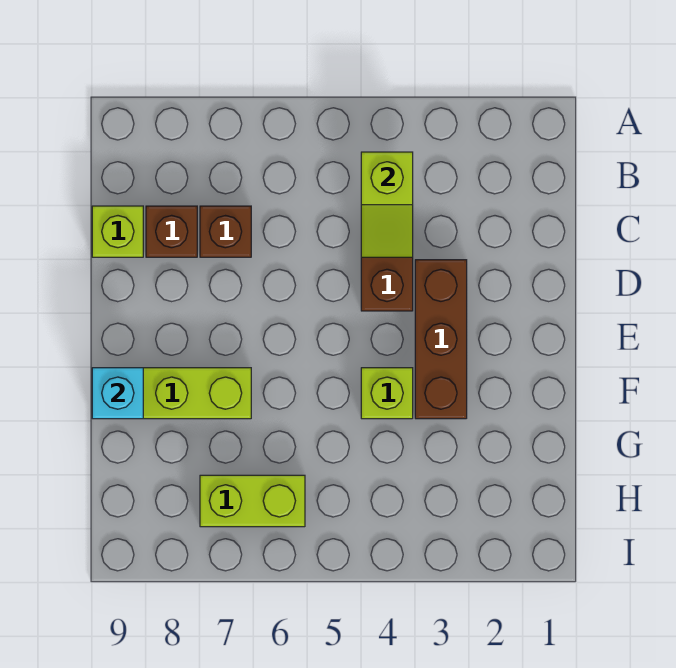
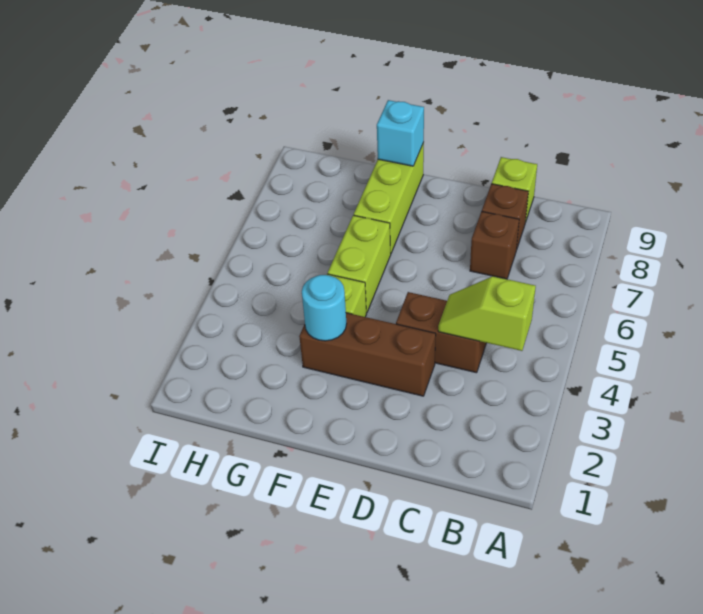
none -> cyan round brick F3 level 2
lime brick H6:H7 level 1 -> lime brick F5:F6 level 1

